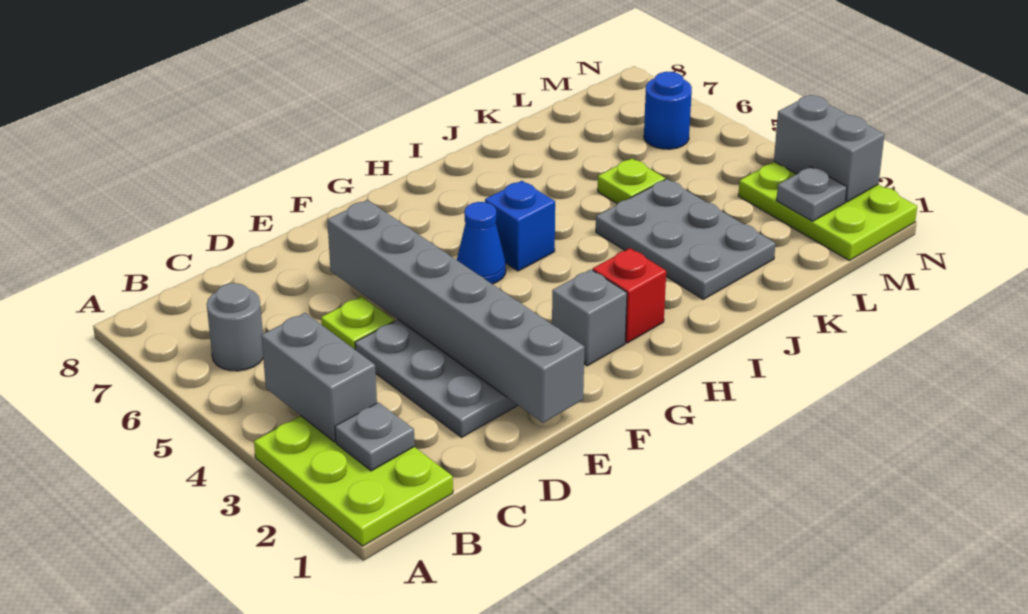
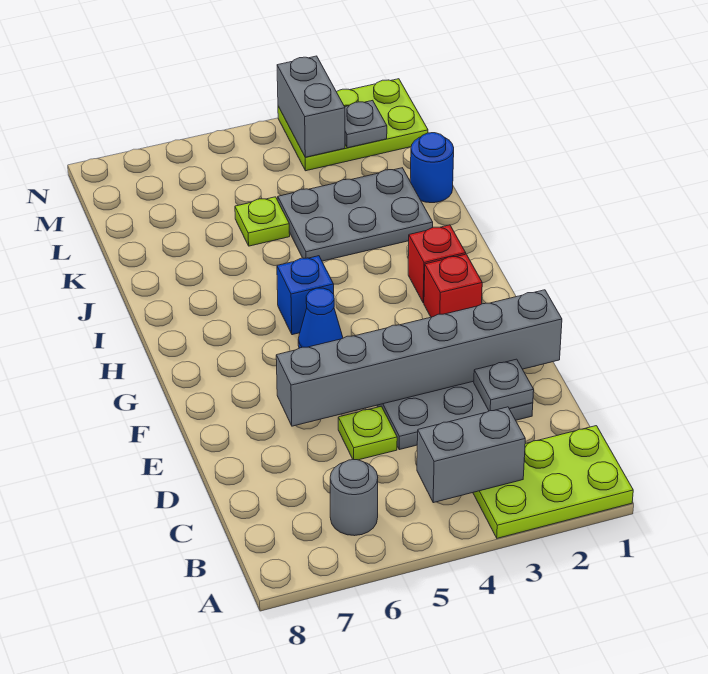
grey plate B2 level 2 -> grey plate D2 level 2
grey brick G2 level 1 -> red brick G2 level 1
blue round brick M6 level 1 -> blue round brick K1 level 1
grey brick N2:N3 level 2 -> grey brick M3:N3 level 2

